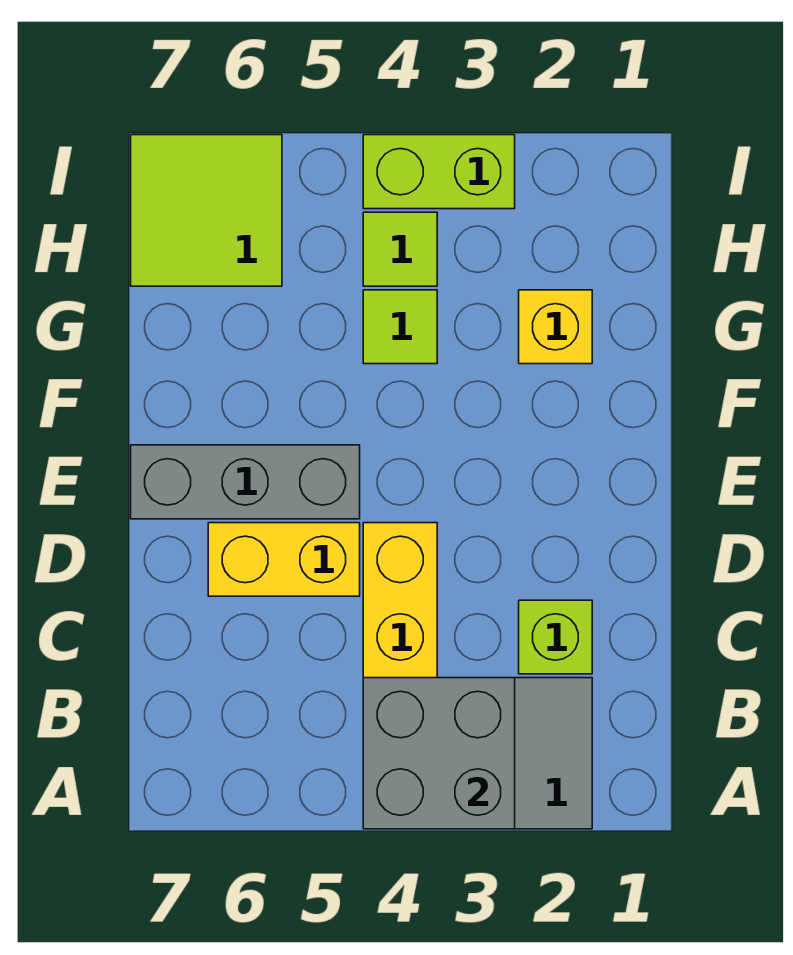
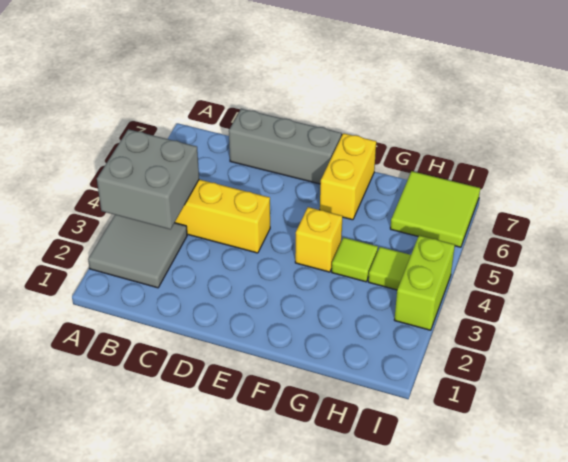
lime brick C2 level 1 -> none
yellow brick D5:D6 level 1 -> yellow brick F6:F7 level 1
grey brick E5:E7 level 1 -> grey brick C7:E7 level 1
yellow brick G2 level 1 -> yellow brick F4 level 1

